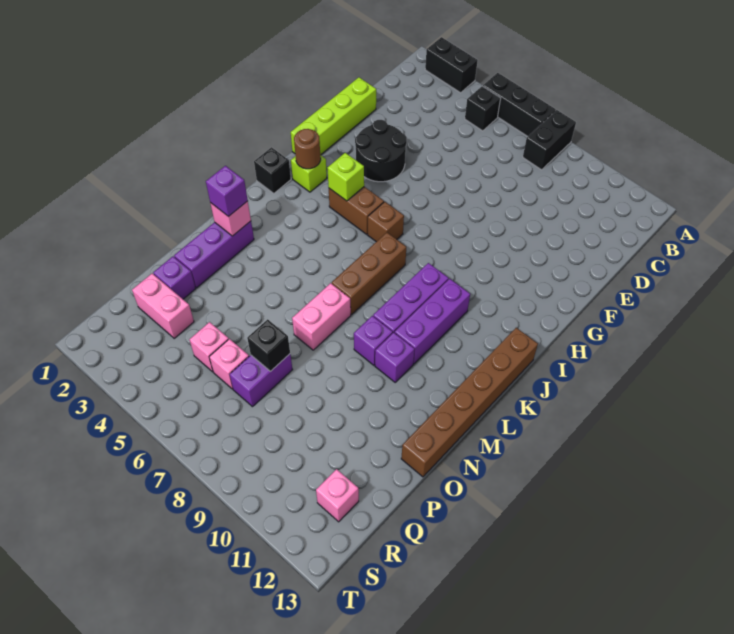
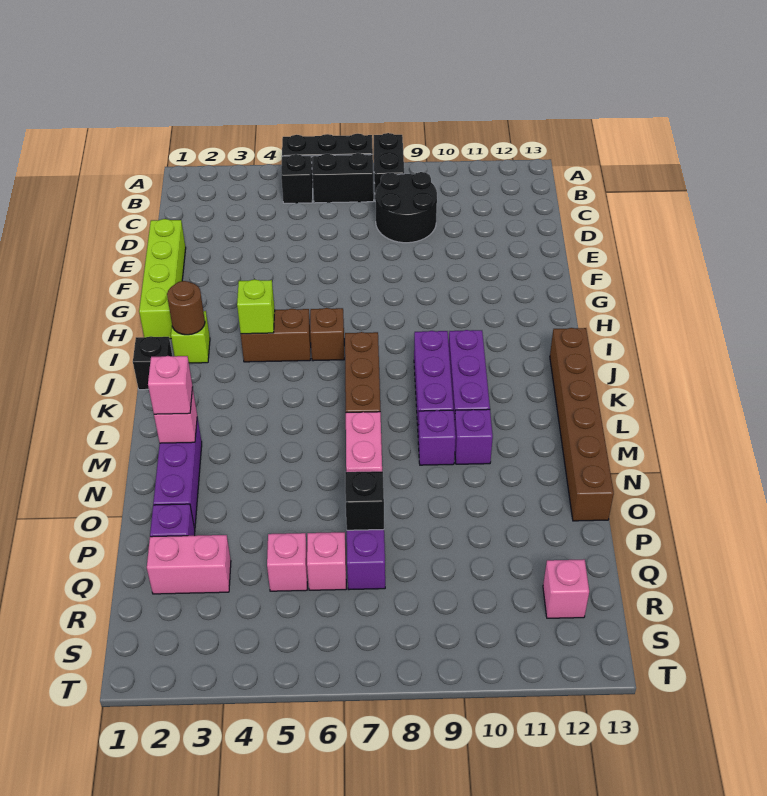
black brick A2:A3 level 1 -> black brick B6:B7 level 1
black round brick F3:G4 level 1 -> black round brick C8:D9 level 1
purple brick M2 level 3 -> pink brick M2 level 3

